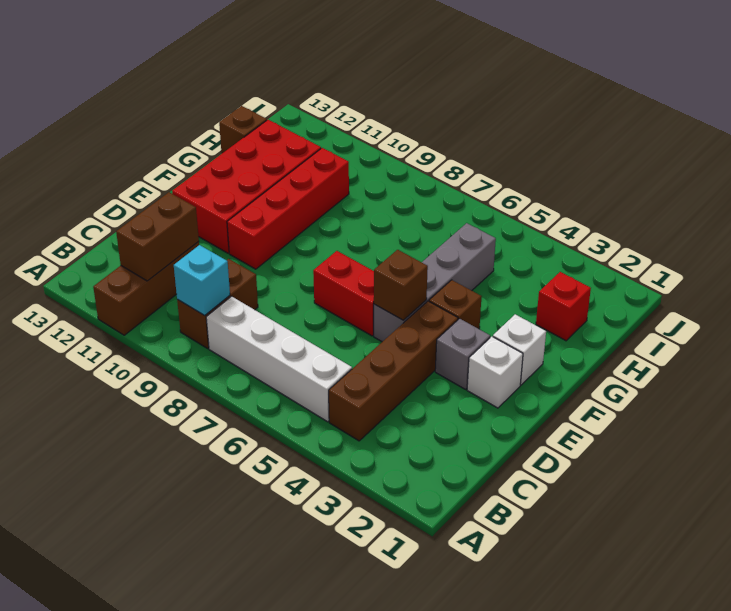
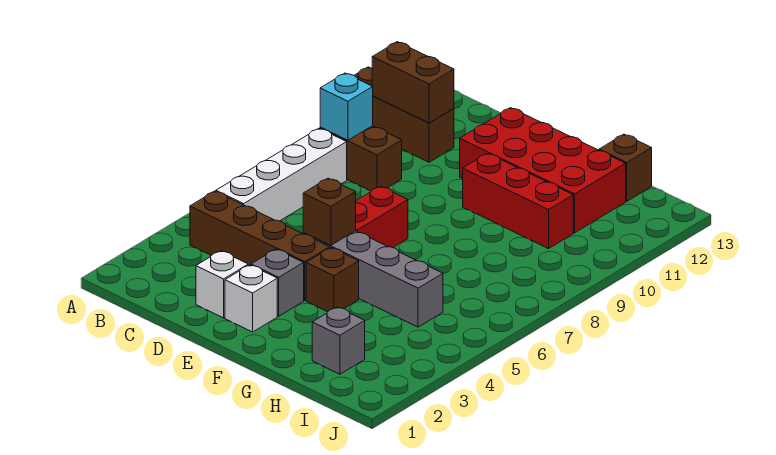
red brick E10:H10 level 1 -> red brick F10:H10 level 1
white brick F2 level 1 -> white brick D2 level 1
red brick H2 level 1 -> grey brick H2 level 1

